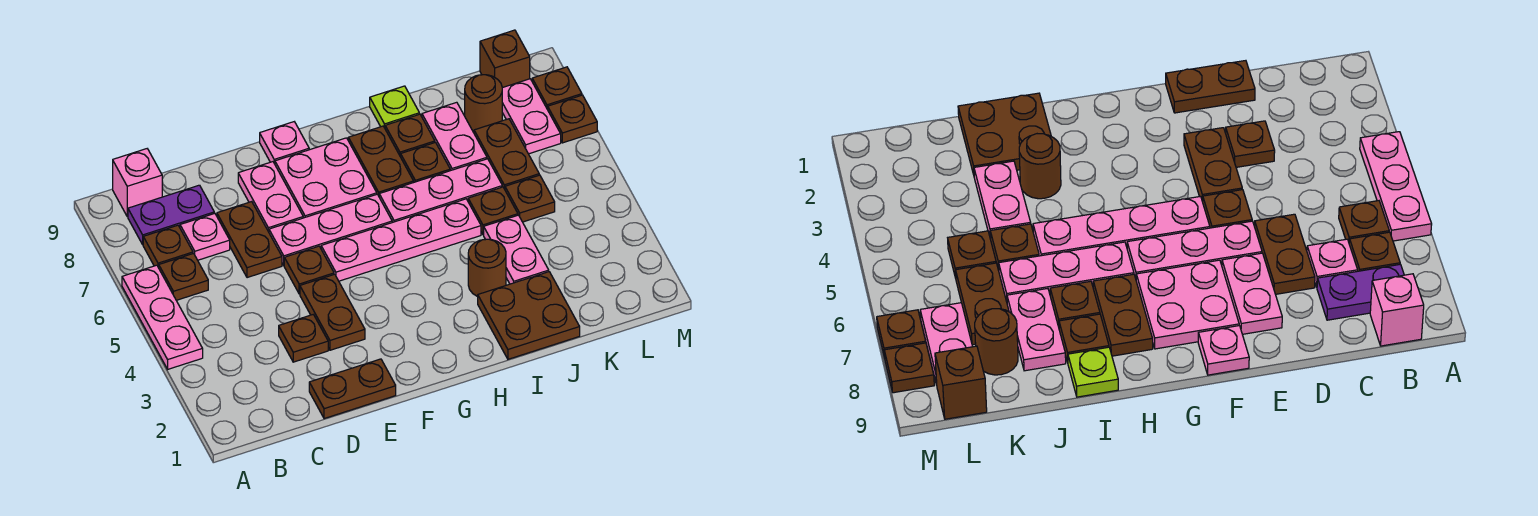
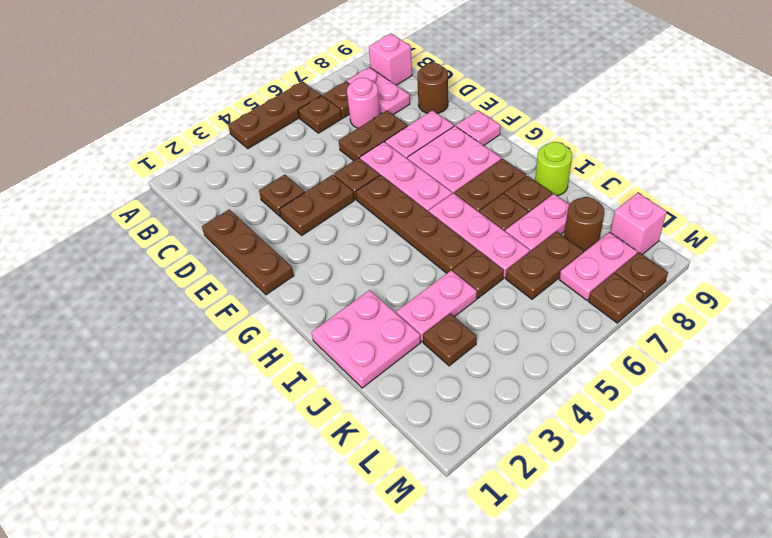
pink plate A4:A6 level 1 -> brown plate A4:A6 level 1
purple plate B8:C8 level 1 -> pink plate B8:C8 level 1
pink plate C7 level 1 -> pink round brick C7 level 1
brown plate D1:E1 level 1 -> brown plate D1:F1 level 1
pink plate F5:I5 level 1 -> brown plate F5:I5 level 1
brown plate I1:J2 level 1 -> pink plate I1:J2 level 1
brown round brick I3 level 1 -> brown round brick D9 level 1
lime plate I9 level 1 -> lime round brick I9 level 1
brown plate K5 level 1 -> brown plate K3 level 1
brown brick L9 level 1 -> pink brick L9 level 1

